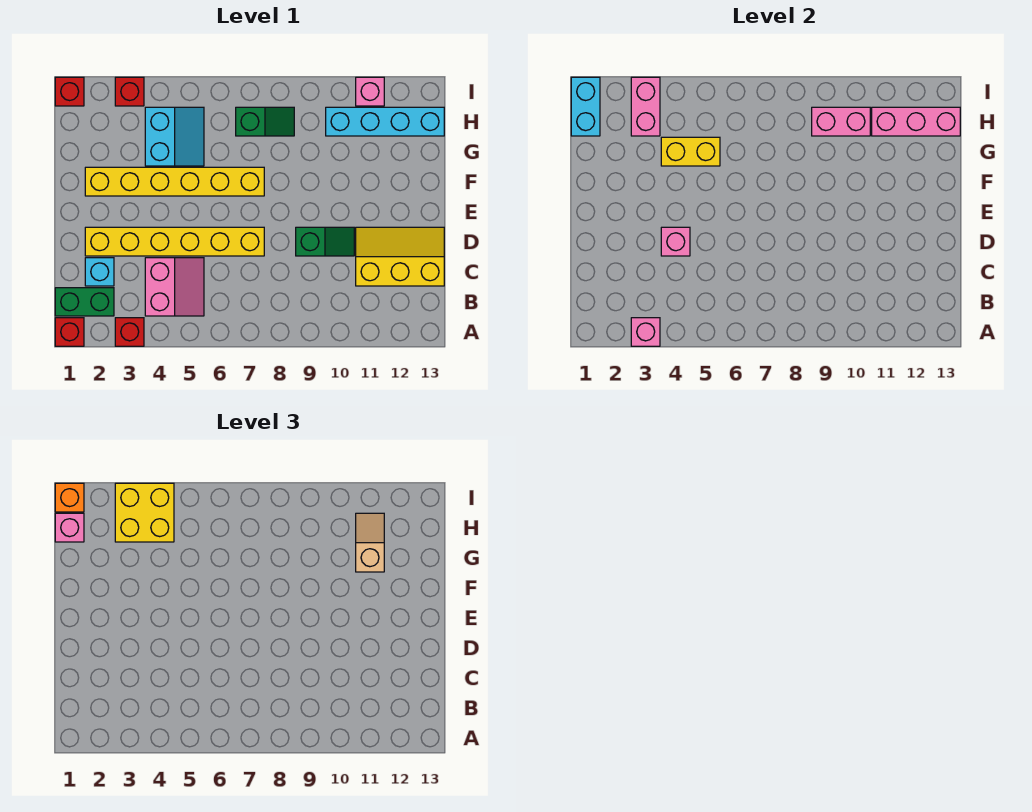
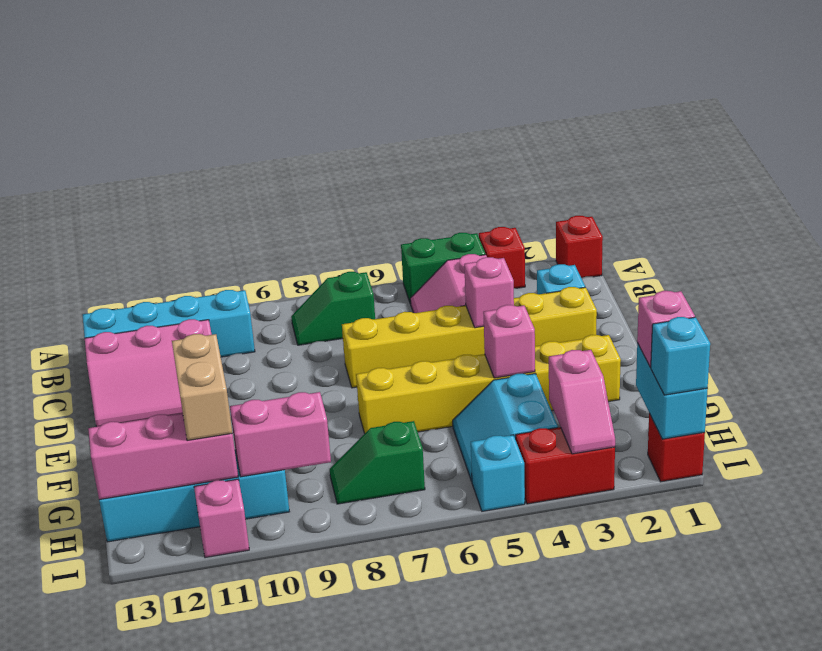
pink brick A3 level 2 -> pink brick F4 level 2
green brick B1:B2 level 1 -> green brick A4:A5 level 1
none -> cyan brick B10:B13 level 1
yellow slope C11:D13 level 1 top C -> pink slope C11:D13 level 1 top C
green slope D9:D10 level 1 top 9 -> green slope B7:B8 level 1 top 7
yellow brick G4:G5 level 2 -> none
tan slope G11:H11 level 3 top G -> tan brick G11:H11 level 3
pink brick H3:I3 level 2 -> pink slope H3:I3 level 2 top H
yellow brick H3:I4 level 3 -> none
orange brick I1 level 3 -> cyan brick I1 level 3
red brick I3 level 1 -> red brick I3:I4 level 1
none -> cyan brick I5 level 1

